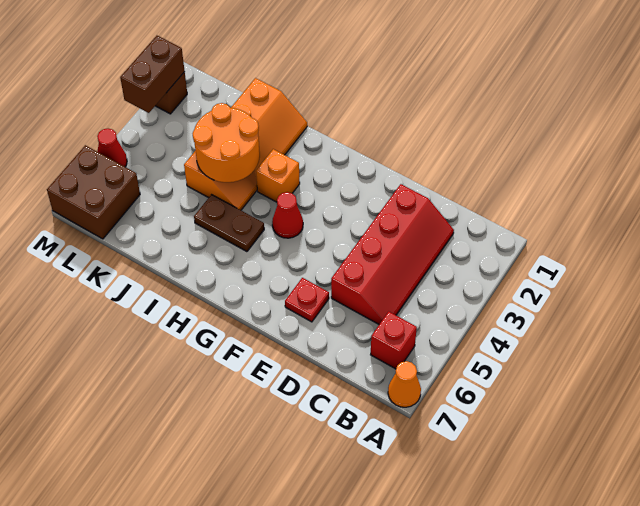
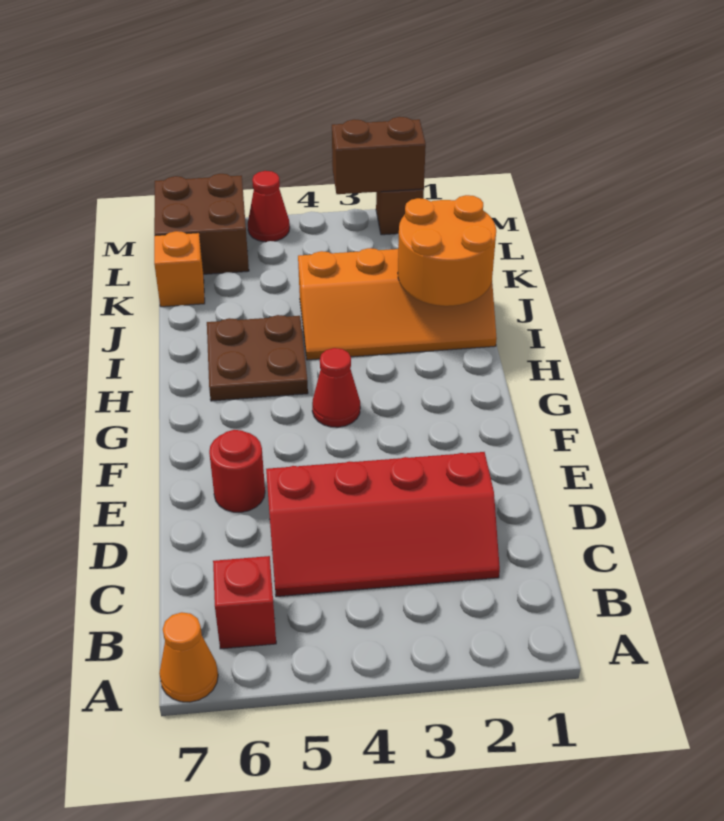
red plate E6 level 1 -> red round brick E6 level 1
orange brick H3 level 1 -> orange brick K7 level 1
brown plate H5:I5 level 1 -> brown plate H5:I6 level 1
orange round brick I3:J4 level 2 -> orange round brick I1:J2 level 2

